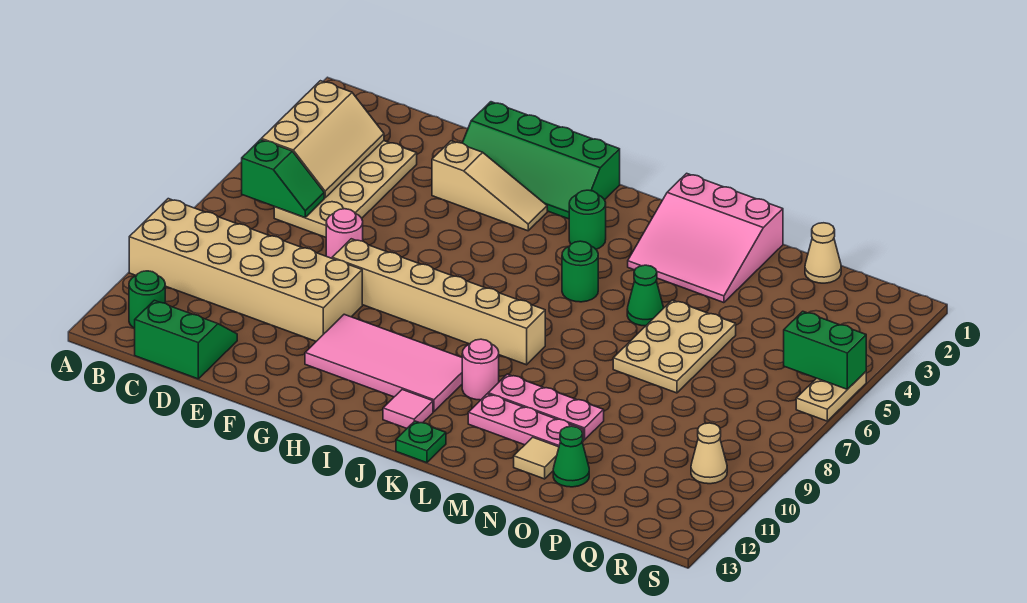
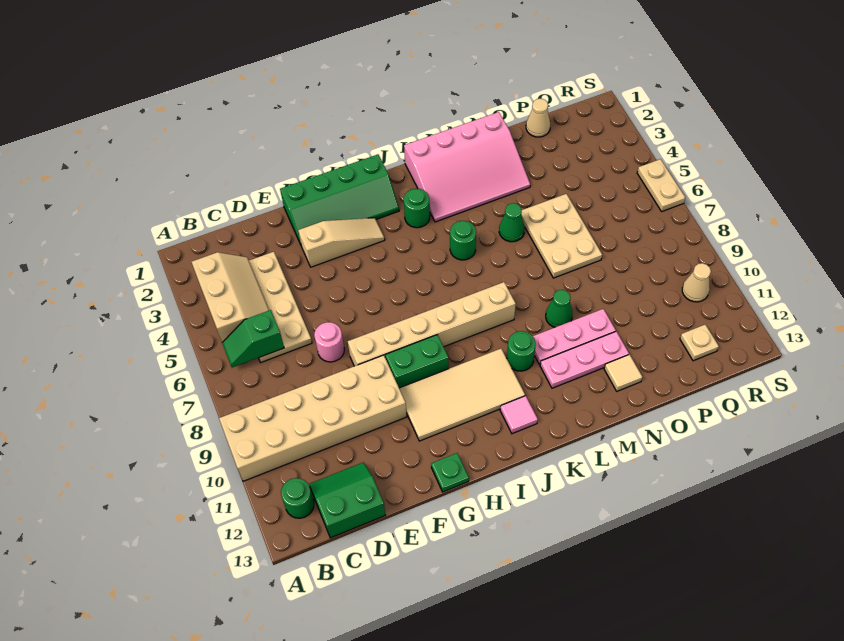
green slope B6:C6 level 2 top B -> green slope B6:C6 level 2 top C
pink tile G10:J11 level 1 -> tan tile G10:J11 level 1
pink round brick K10 level 1 -> green round brick K10 level 1
green plate K13 level 1 -> green plate G13 level 1
pink slope L1:N3 level 1 top 1 -> pink slope K1:N3 level 1 top 1
green cone O12 level 1 -> green cone M9 level 1
none -> tan plate Q12 level 1
green brick R5:S5 level 2 -> green brick G9:H9 level 1

